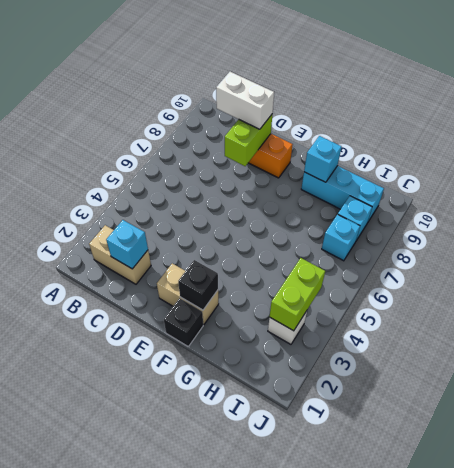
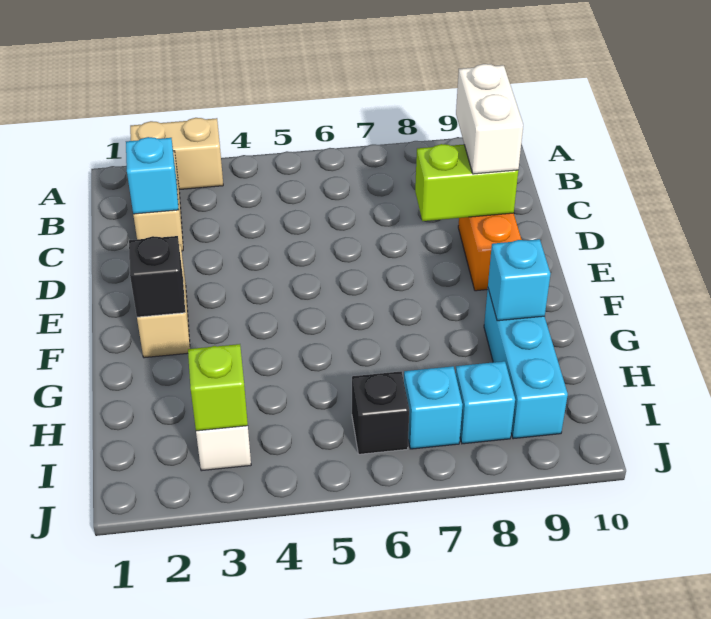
none -> tan brick A2:A3 level 1
black brick F1 level 1 -> black brick I6 level 1
lime brick I3:I4 level 2 -> lime brick I3 level 2

